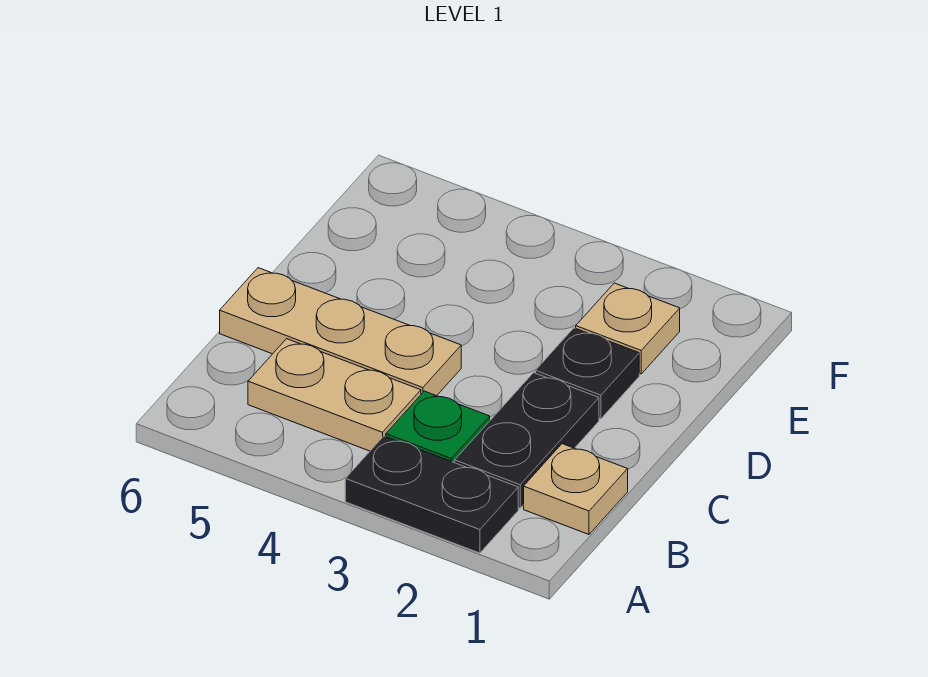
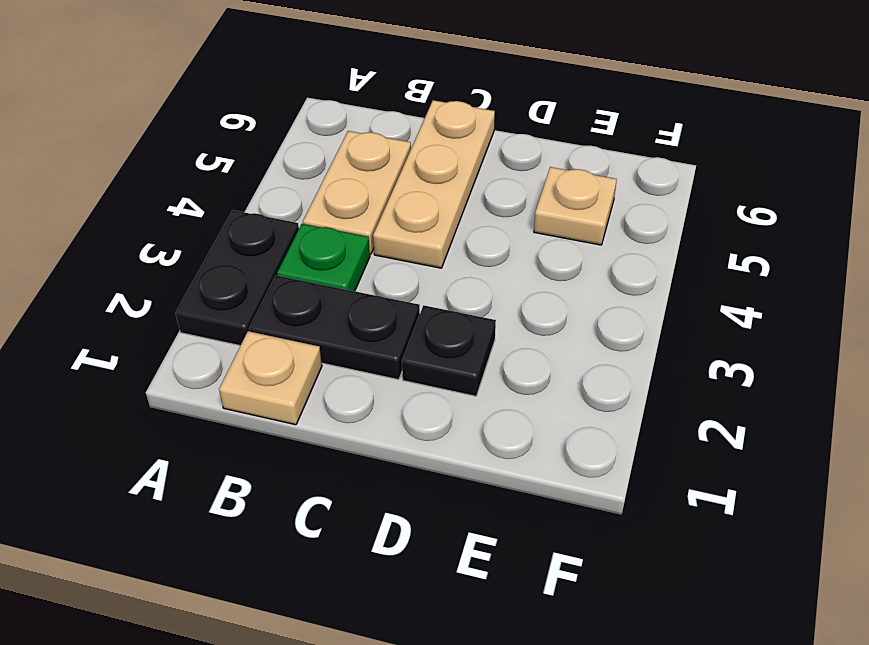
tan plate E2 level 1 -> tan plate E5 level 1

